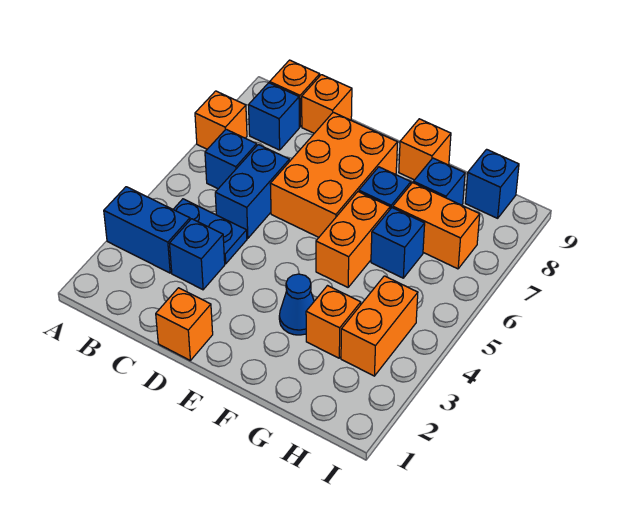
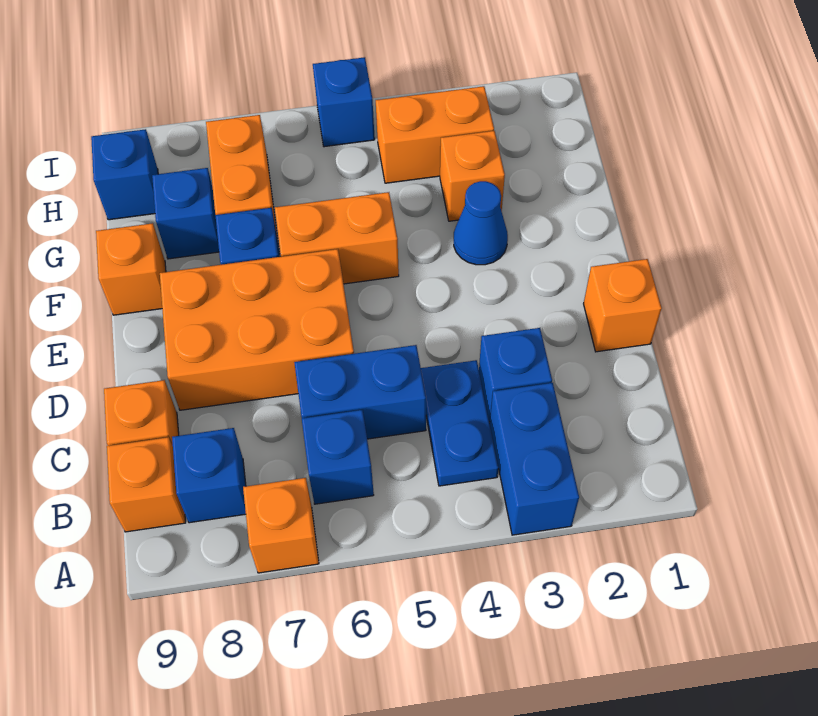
blue brick G6 level 1 -> blue brick I5 level 1

